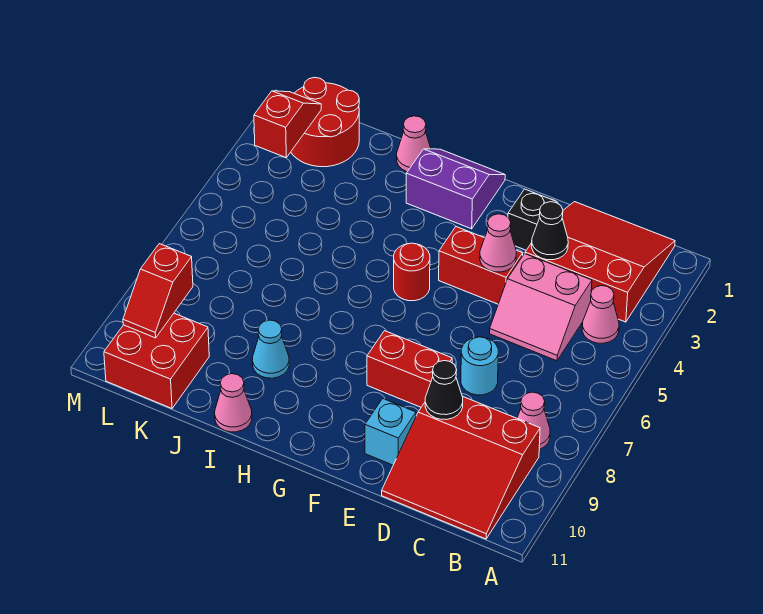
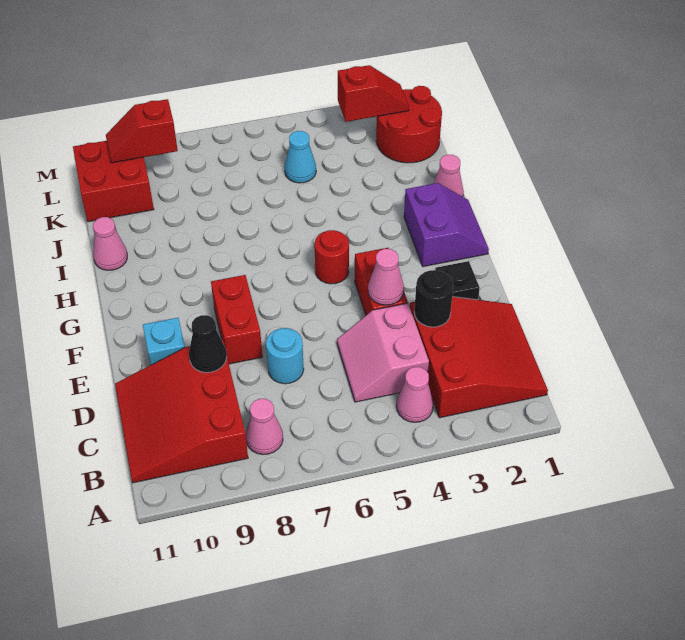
black cone D3 level 2 -> black round brick D3 level 2
cyan cone I9 level 1 -> cyan cone K5 level 1

